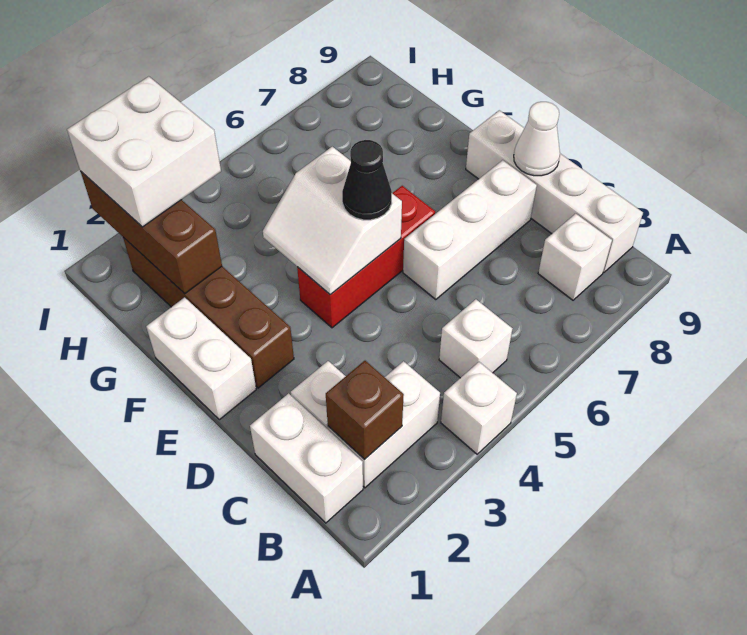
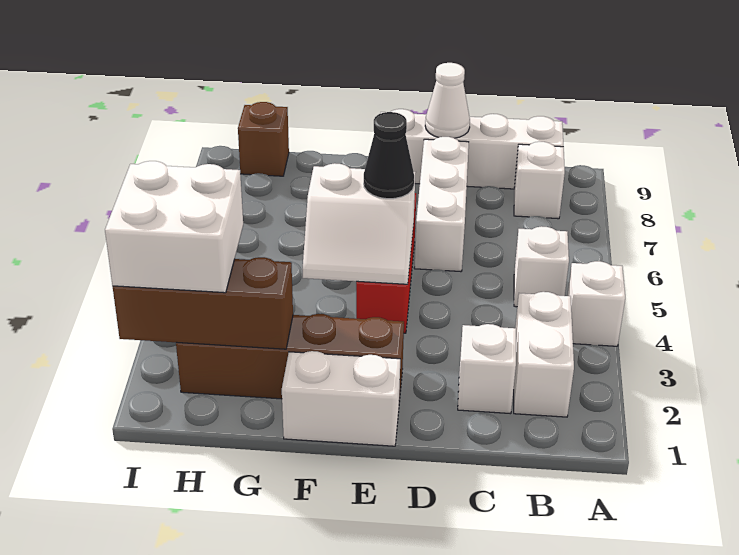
white brick B1:C1 level 1 -> none
brown brick B2 level 2 -> brown brick H9 level 1

